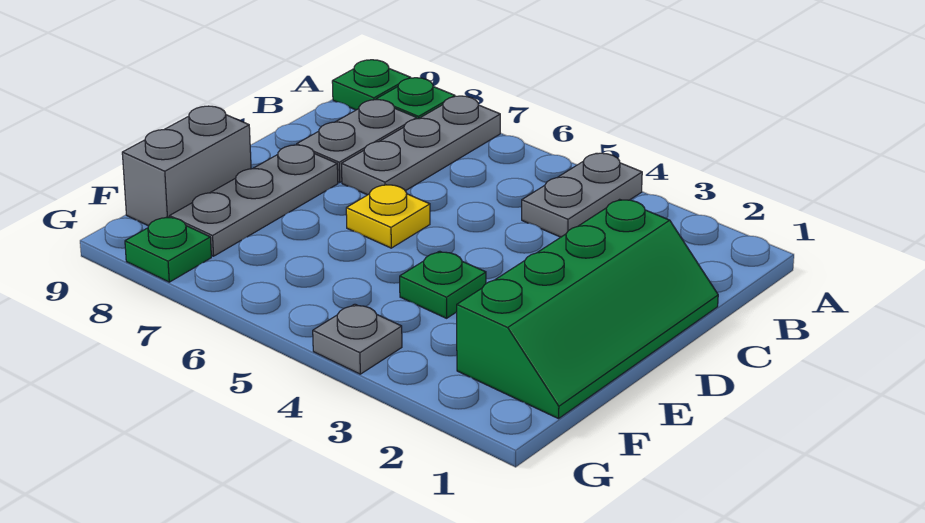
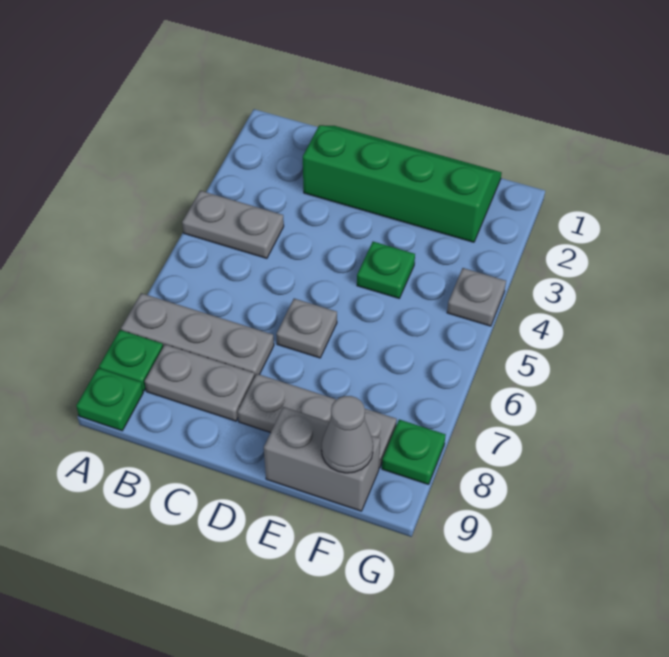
yellow plate D6 level 1 -> grey plate D6 level 1
none -> grey cone F9 level 2

